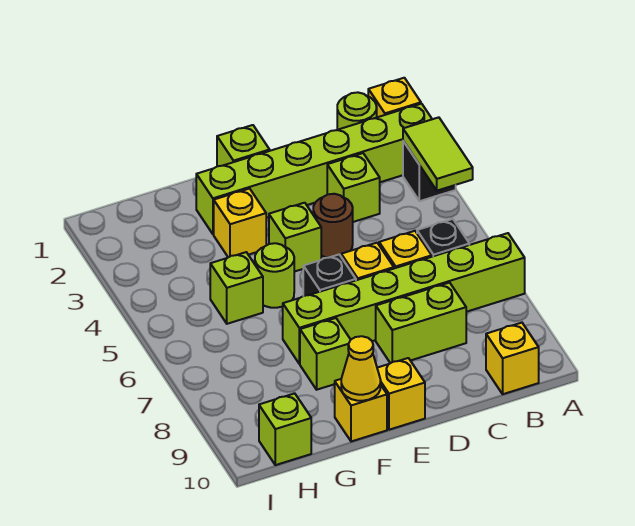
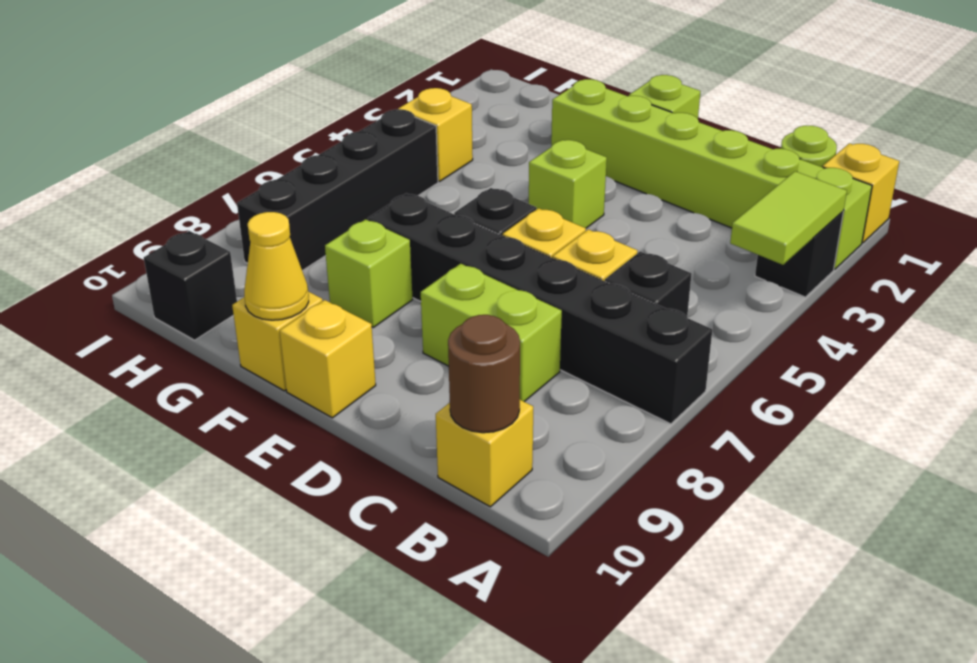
lime brick A7:F7 level 1 -> black brick A7:F7 level 1
lime brick C3 level 1 -> none
brown round brick D4 level 1 -> brown round brick B10 level 2
yellow brick F3 level 1 -> yellow brick H4 level 1
lime round brick F5 level 1 -> none
lime brick G5 level 1 -> none
none -> black brick H5:H8 level 1
lime brick H10 level 1 -> black brick H10 level 1

